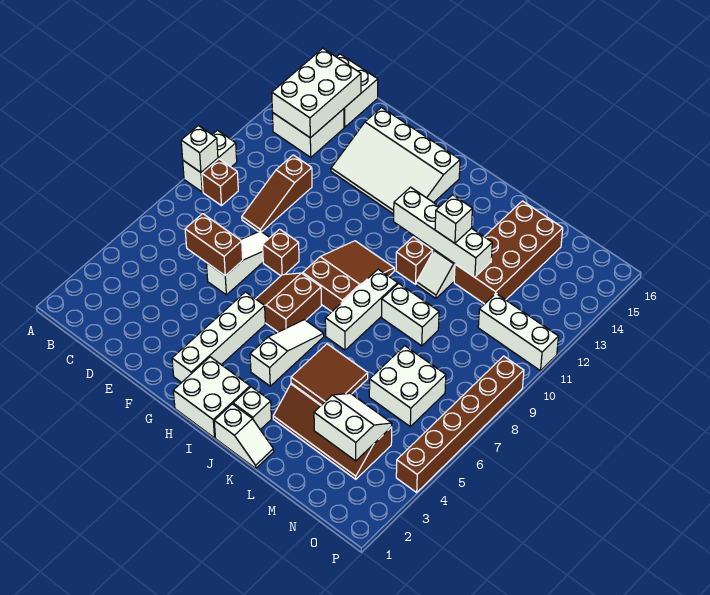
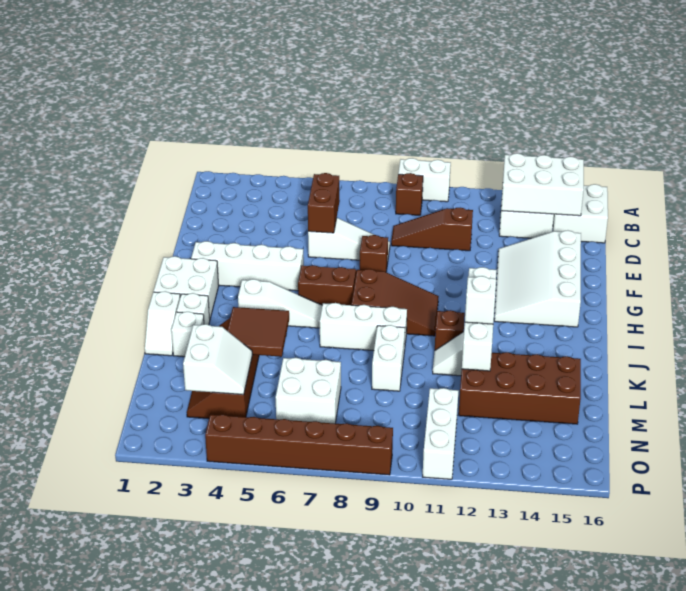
white brick A9 level 2 -> white brick K2 level 1

